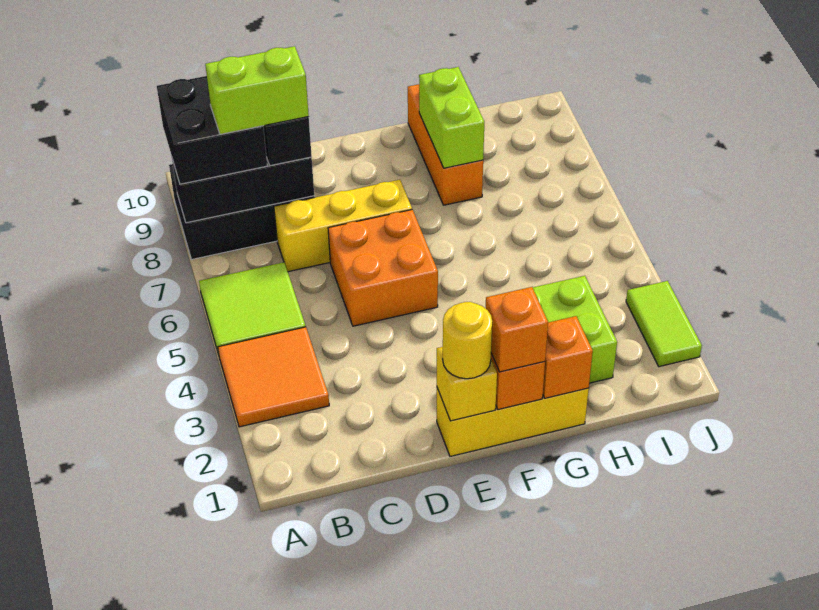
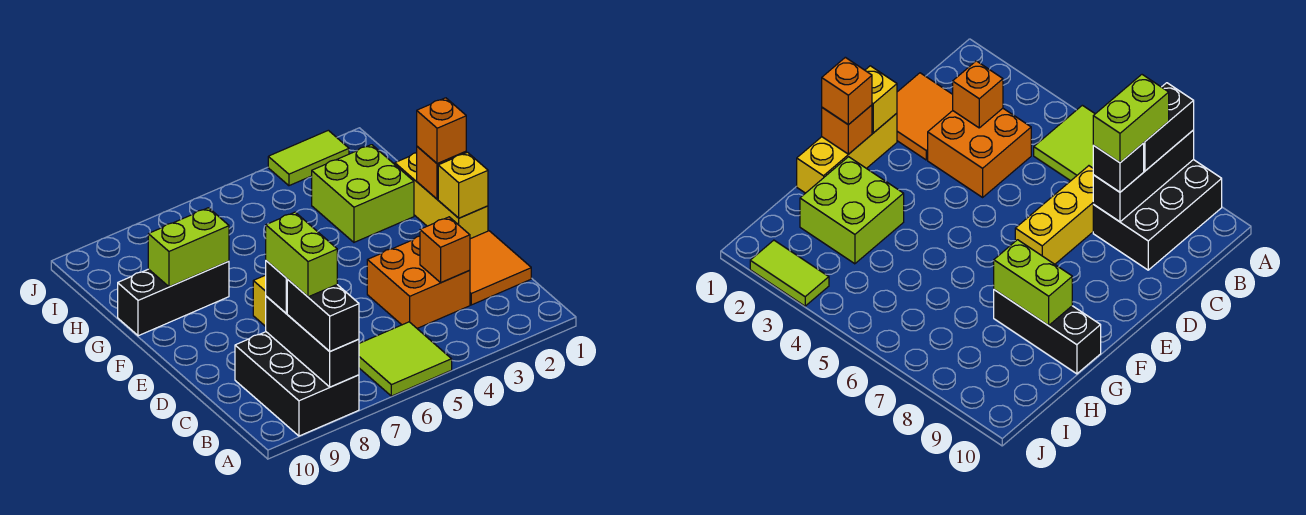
orange tile A3:B4 level 1 -> orange tile C1:D2 level 1
black brick A8:B9 level 3 -> black brick A8:B8 level 3
orange brick D5:E6 level 1 -> orange brick C3:D4 level 1
yellow round brick E1 level 3 -> none
orange brick G1 level 2 -> orange brick C3 level 2
orange brick G8:G10 level 1 -> black brick G8:G10 level 1

